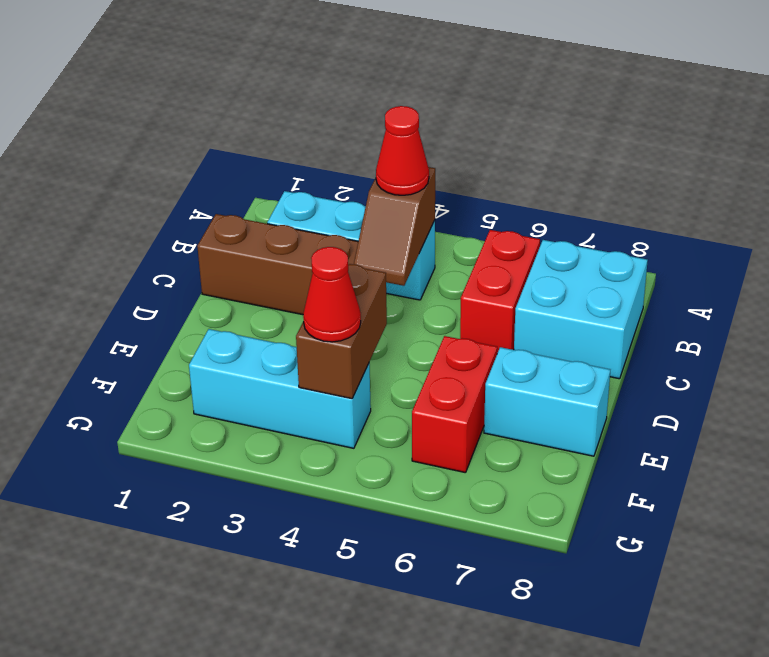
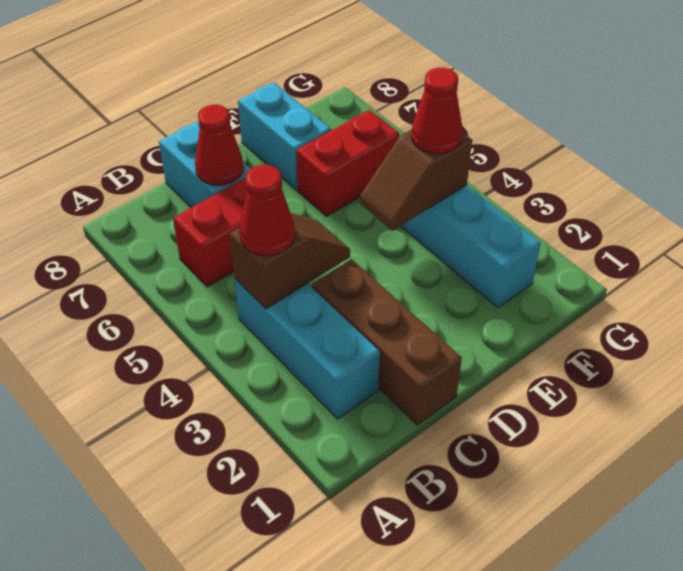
cyan brick B7:C8 level 1 -> cyan brick C7:C8 level 1
none -> red cone C7 level 2
brown brick E4:F4 level 2 -> brown slope E4:F4 level 2 top F

